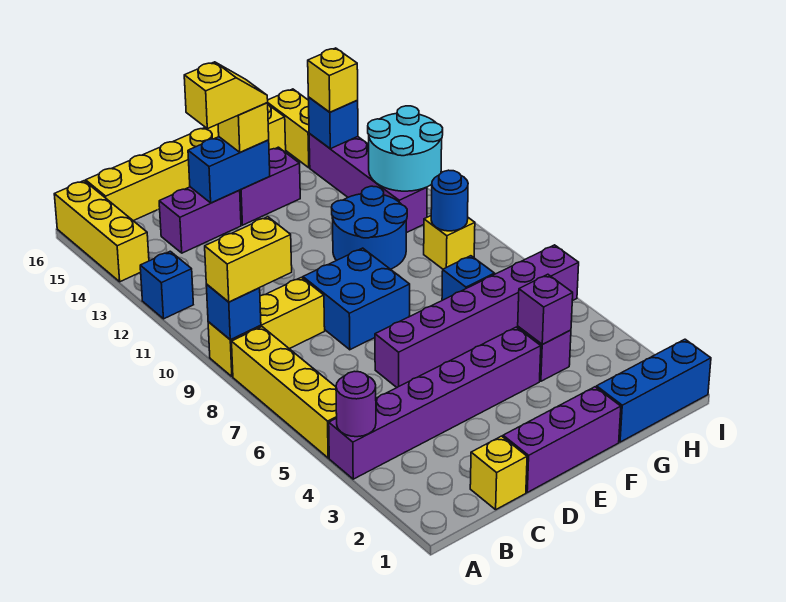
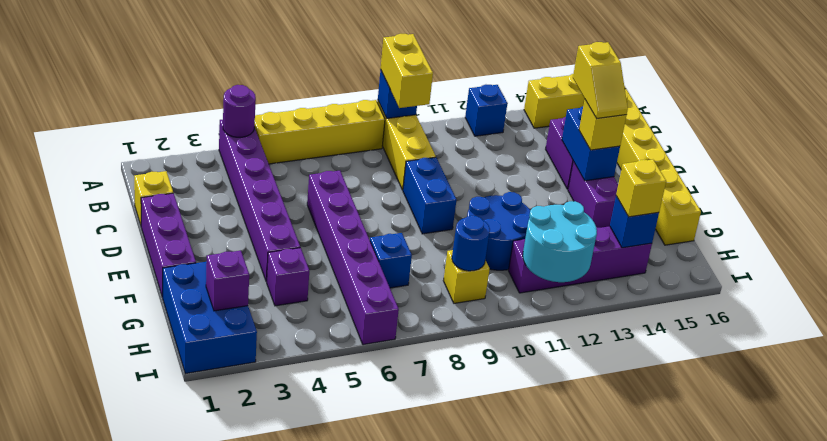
blue brick D8:E9 level 1 -> blue brick D9:E9 level 1
blue brick G1:I1 level 1 -> blue brick G1:I2 level 1
purple brick G4 level 2 -> purple brick H2 level 2
yellow brick H15:H16 level 1 -> none

